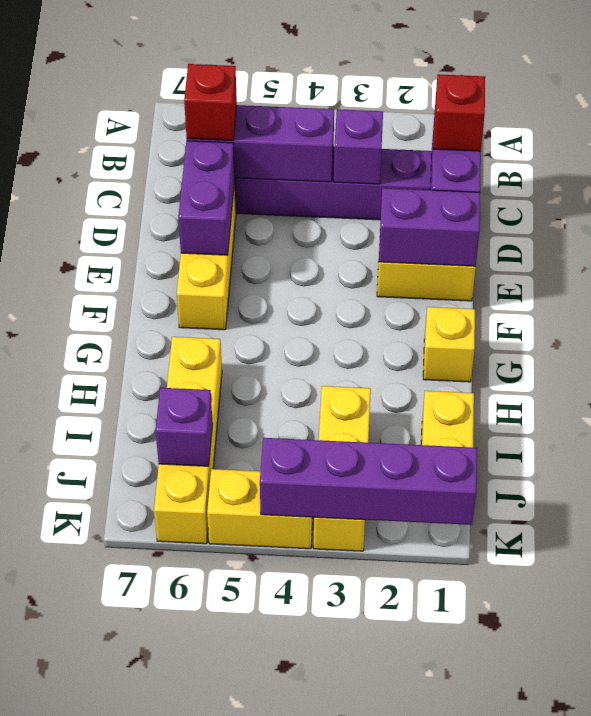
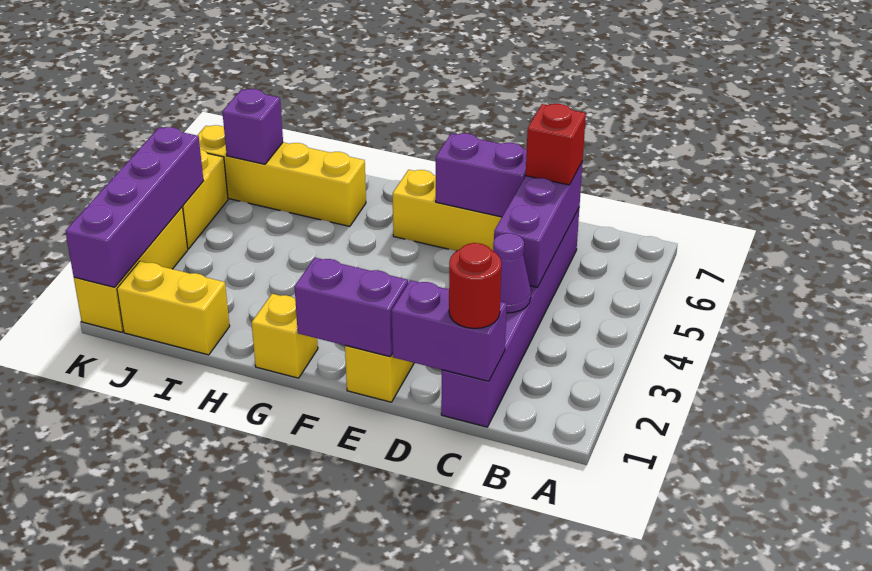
red brick C1 level 3 -> red round brick C1 level 3
purple brick C3 level 2 -> purple cone C3 level 2
purple brick E1:E2 level 2 -> purple brick E1:F1 level 2
yellow brick I3:K3 level 1 -> yellow brick K1:K3 level 1

